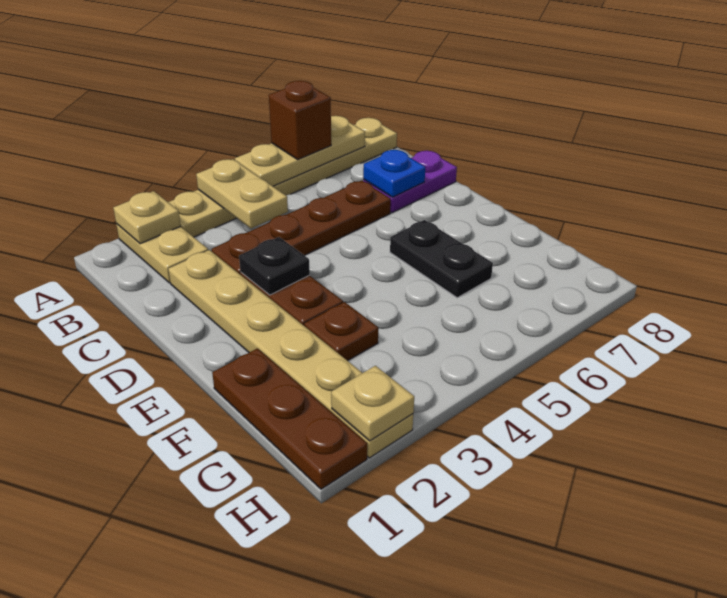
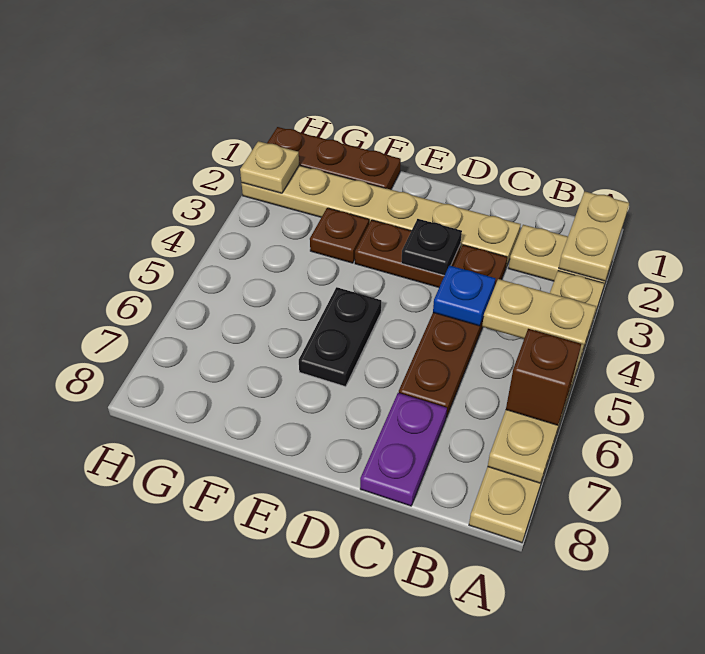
tan plate A2 level 2 -> tan plate A1:A2 level 2
blue plate C7 level 2 -> blue plate C4 level 2
black plate E6:F6 level 1 -> black plate E5:E6 level 1

